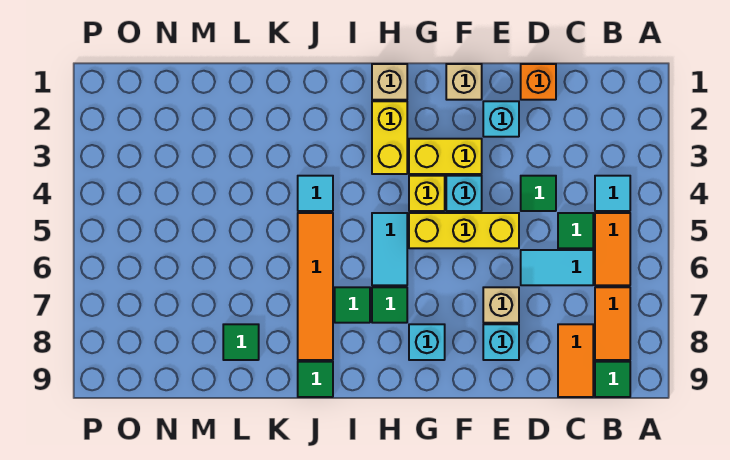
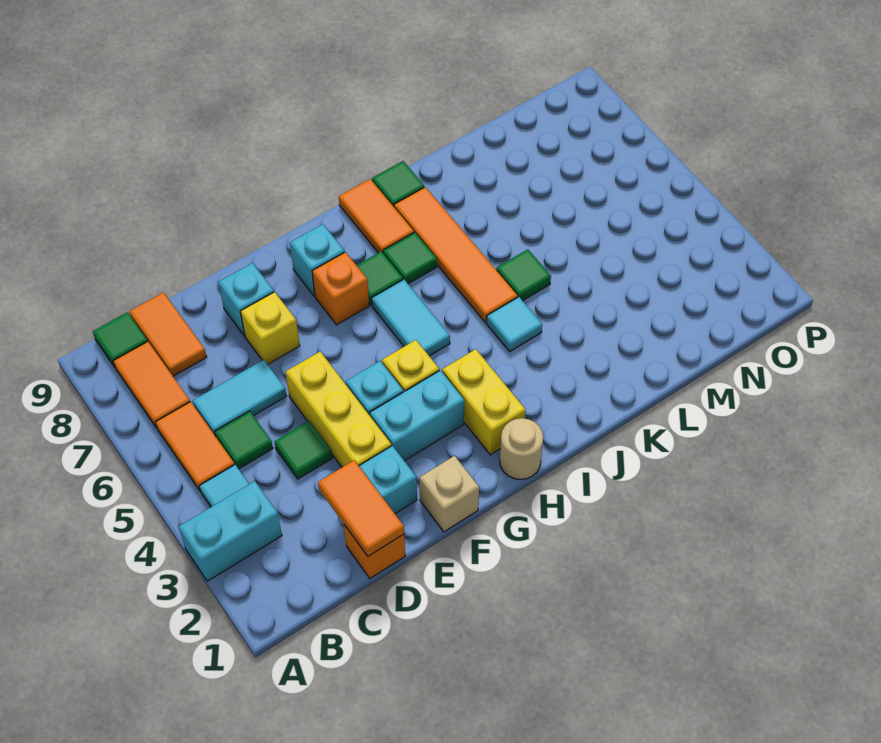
none -> cyan brick A3:B3 level 1
none -> orange tile D1:D2 level 2
yellow brick E5:G5 level 1 -> yellow brick E3:E5 level 1
tan brick E7 level 1 -> yellow brick E7 level 1
yellow brick F3:G3 level 1 -> cyan brick F3:G3 level 1
none -> orange brick G7 level 1
tan brick H1 level 1 -> tan round brick H1 level 1
none -> orange tile I8:I9 level 1
green tile L8 level 1 -> green tile K5 level 1

